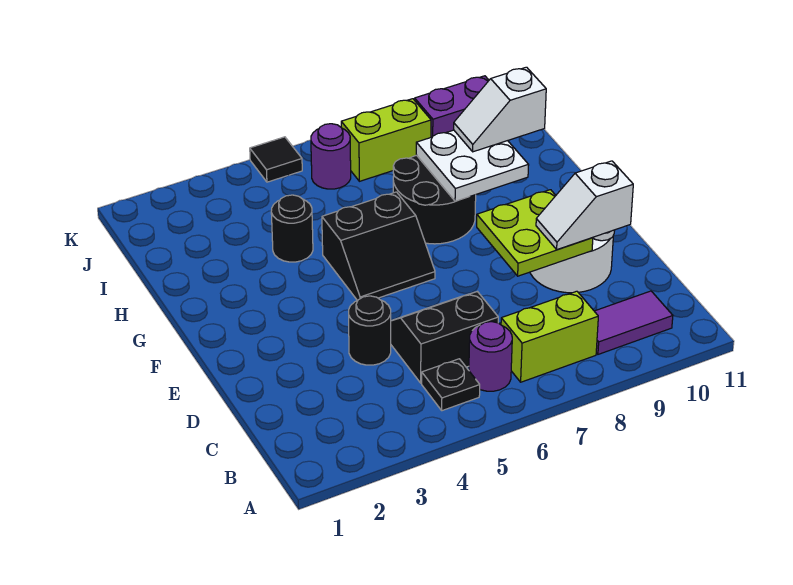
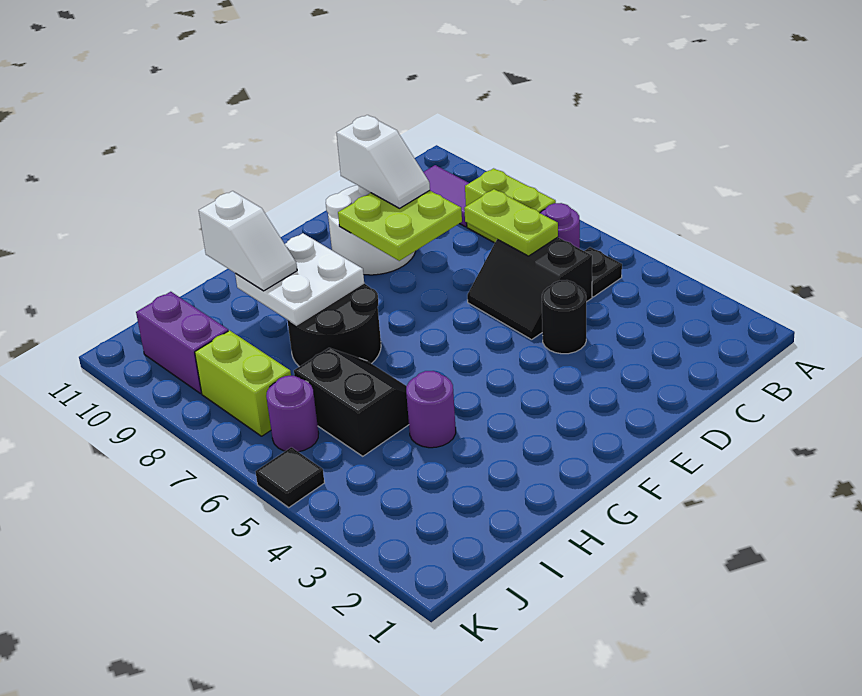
none -> lime plate C6:C7 level 2
black slope F5:G6 level 1 top G -> black slope H5:I6 level 1 top I
black round brick H4 level 1 -> purple round brick H4 level 1

